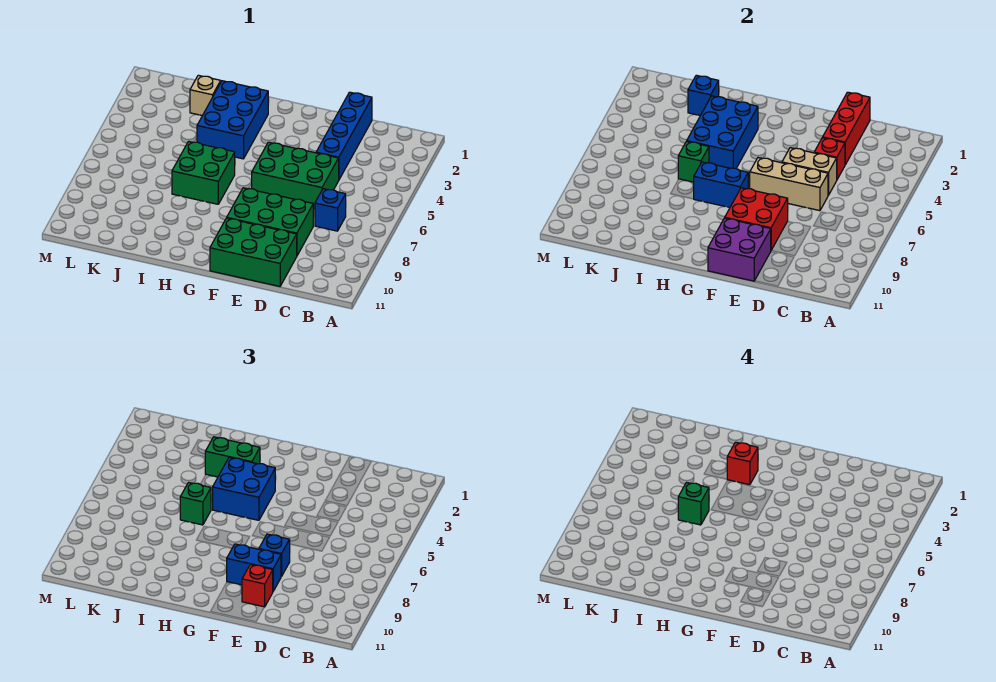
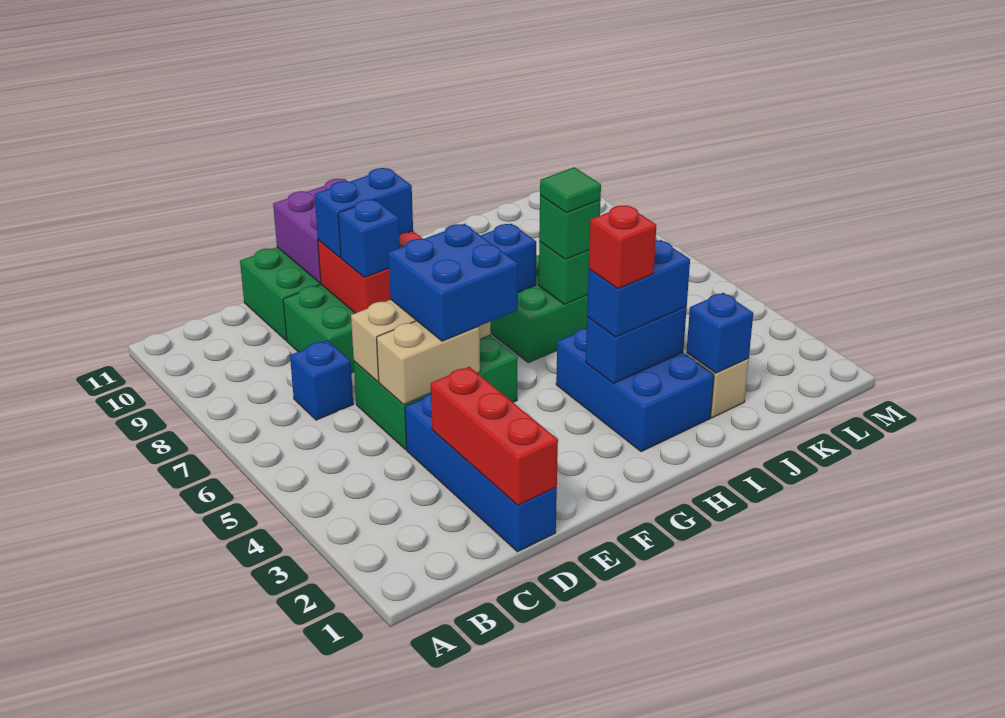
red brick D4 level 2 -> none
red brick E10 level 3 -> none
blue brick G4:H5 level 3 -> blue brick E5:F6 level 3
blue brick H3:I5 level 2 -> blue brick H3:I3 level 2
green brick H3:I3 level 3 -> blue brick H3:I3 level 3
green brick I6 level 4 -> green tile I6 level 4

